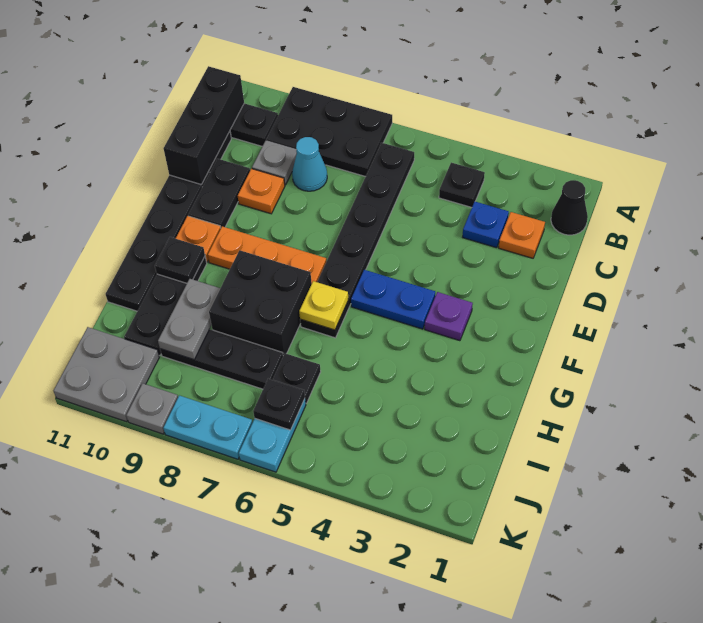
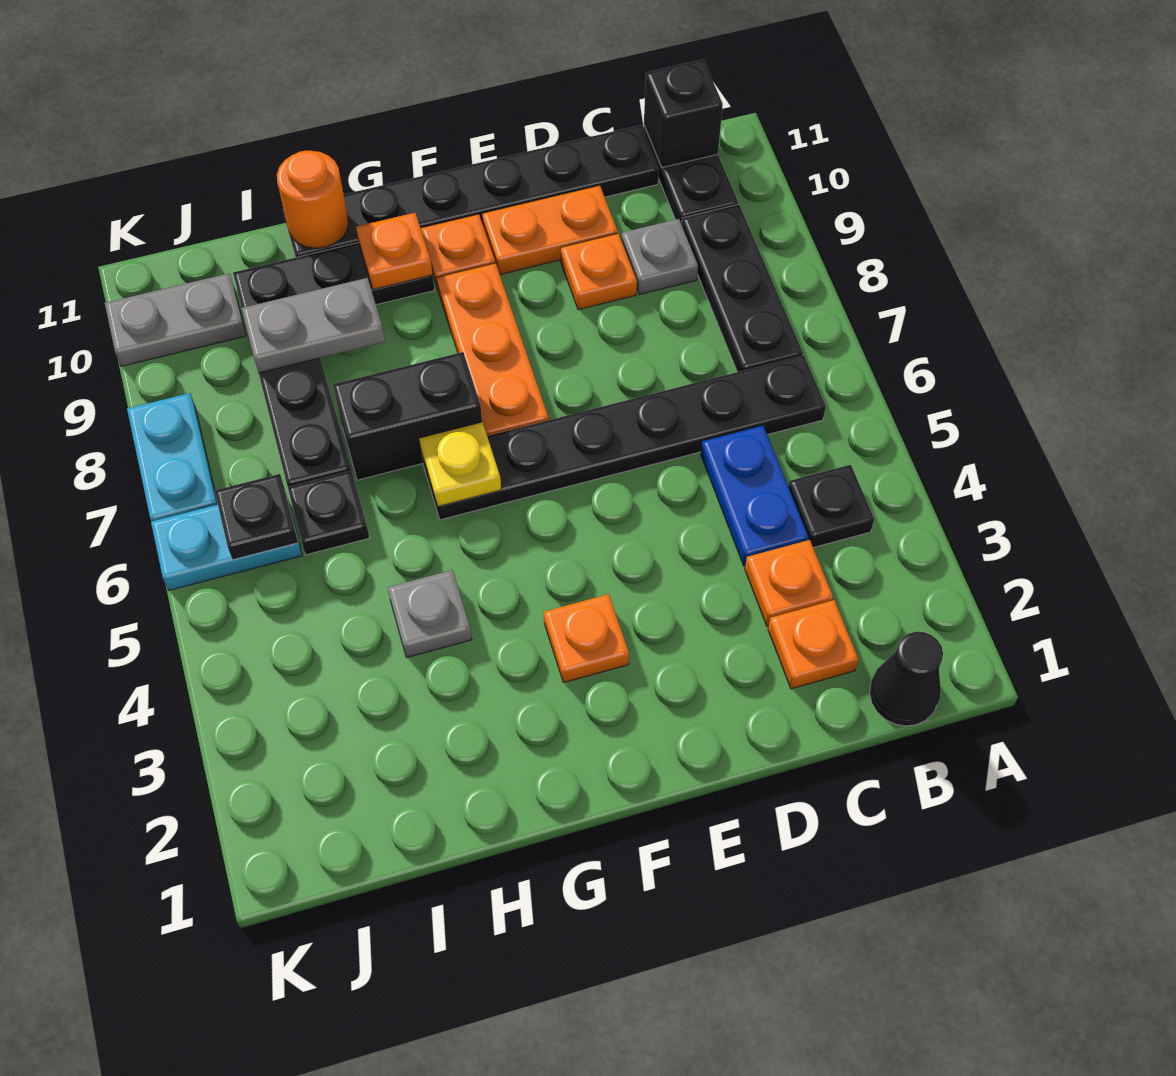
black plate A7:B9 level 1 -> black plate B7:B9 level 1
black brick B11:D11 level 2 -> black brick B11 level 2
blue plate C3 level 1 -> orange plate C3 level 1
cyan cone C8 level 1 -> none
black plate D10:E10 level 1 -> orange plate D10:E10 level 1
purple plate F3 level 1 -> orange plate F3 level 1
blue plate F4:F5 level 1 -> blue plate C4:C5 level 1
black brick G7:H8 level 1 -> black brick G7:H7 level 1
black plate G10 level 2 -> orange plate G10 level 2
none -> orange round brick H11 level 2
grey plate J10:K11 level 1 -> grey plate J10:K10 level 1
grey plate K9 level 1 -> grey plate H4 level 1

